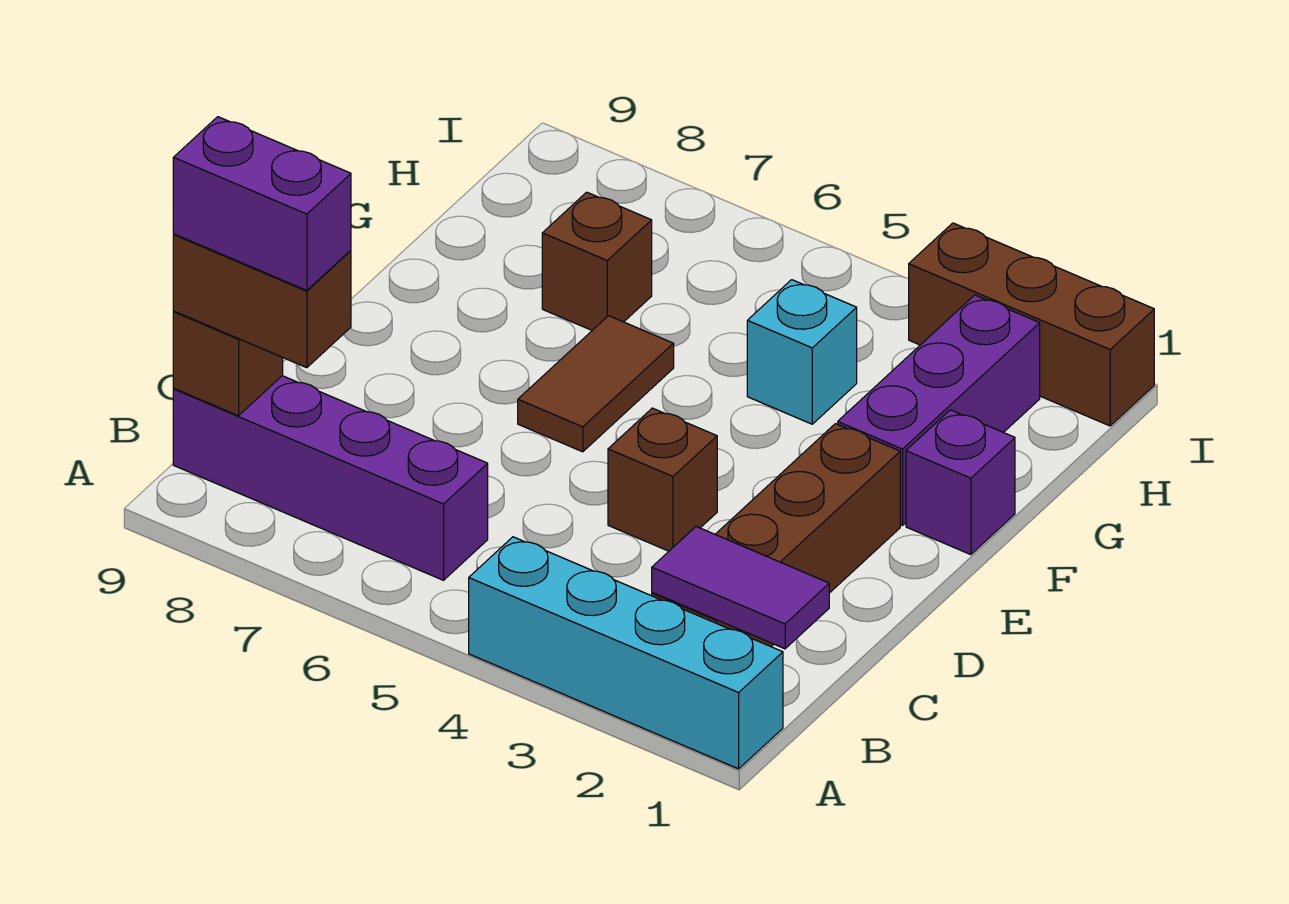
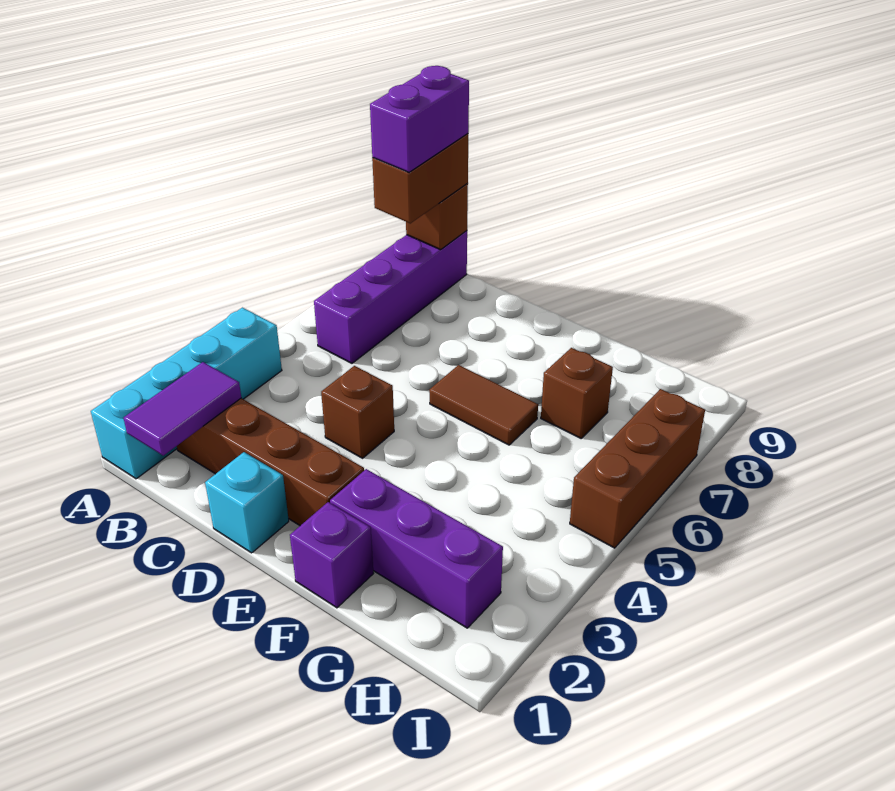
cyan brick G4 level 1 -> cyan brick D1 level 1
brown brick I1:I3 level 1 -> brown brick I5:I7 level 1

